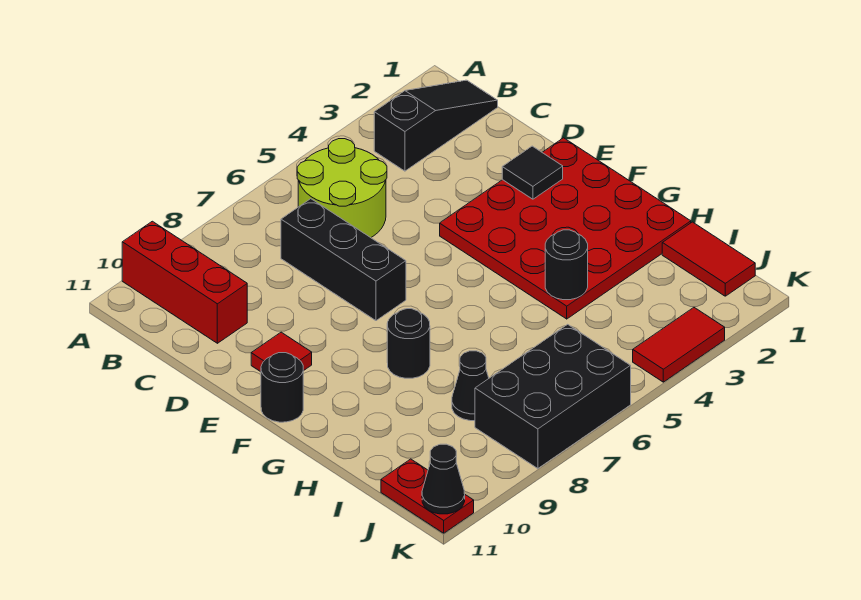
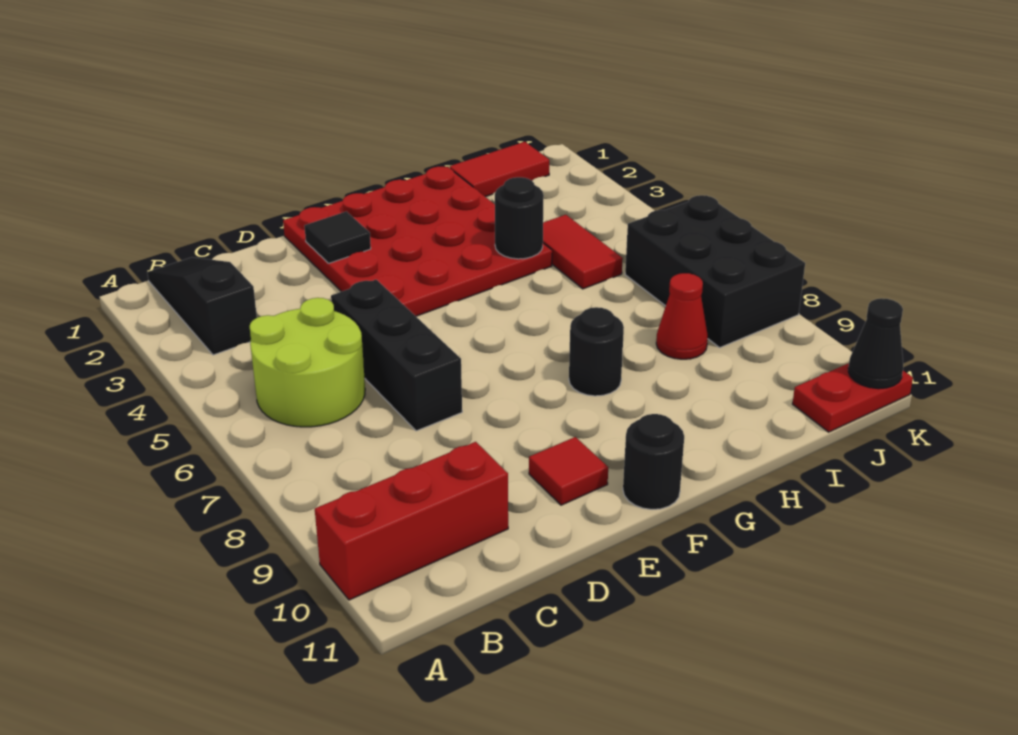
black brick C7:E7 level 1 -> black brick D5:D7 level 1
black cone I8 level 1 -> red cone I8 level 1
red tile K3:K4 level 1 -> red tile I4:I5 level 1

